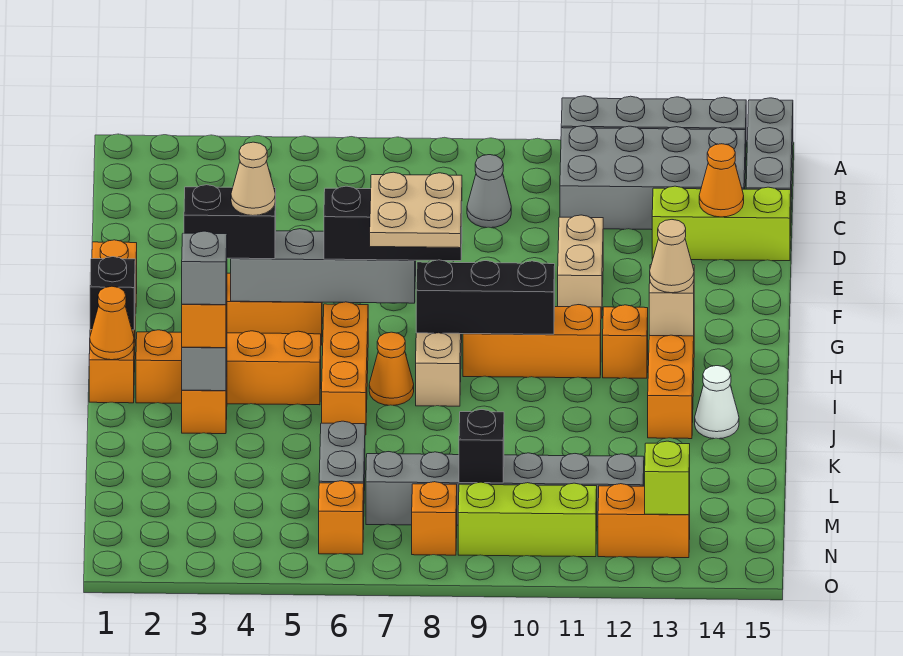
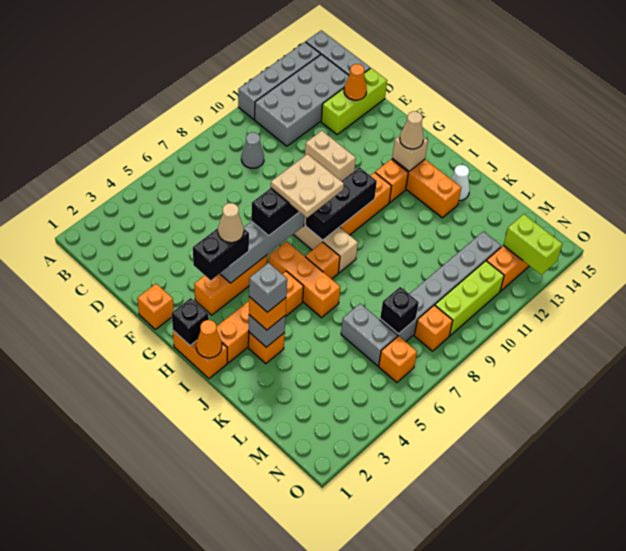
orange cone I7 level 1 -> orange brick I7 level 1
black brick M9 level 2 -> black brick M7 level 2
lime brick N13 level 2 -> lime brick N13:O13 level 2

